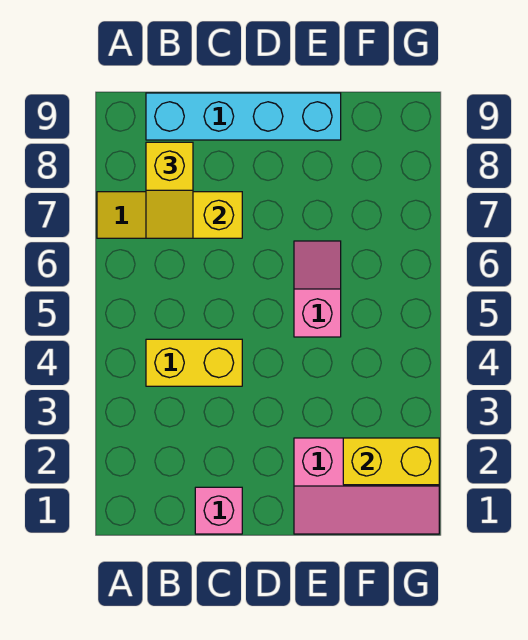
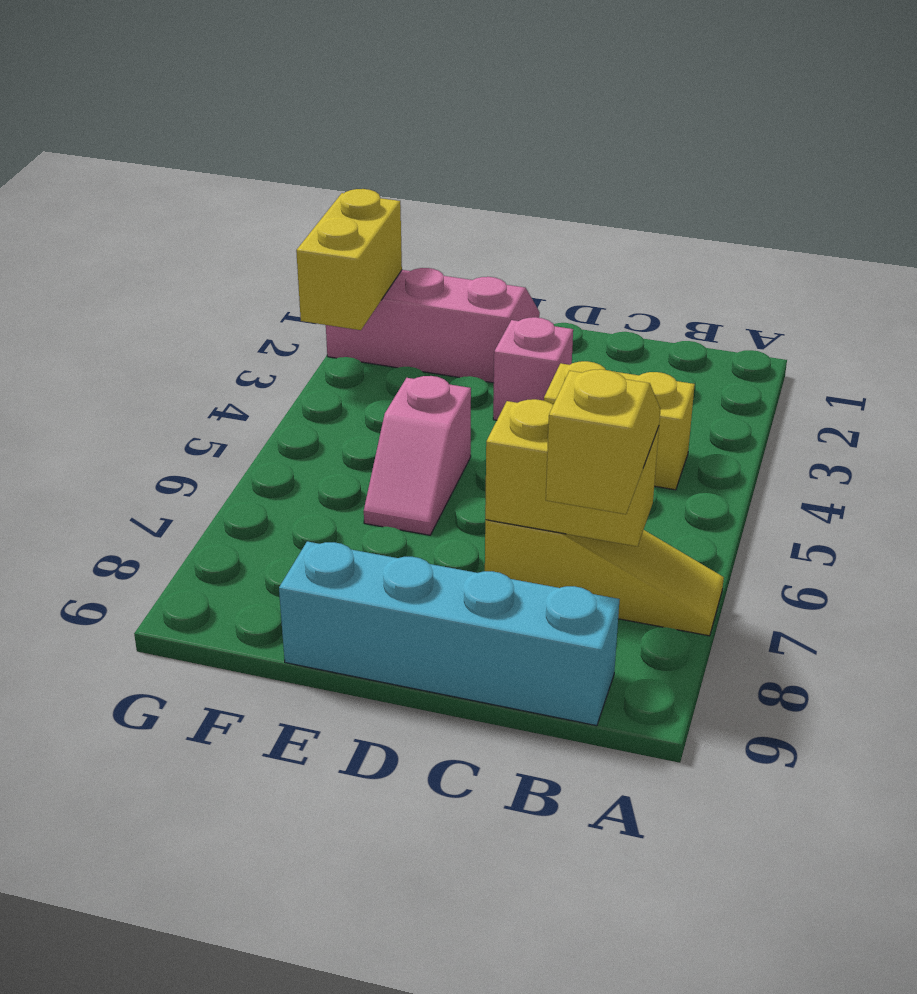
pink brick C1 level 1 -> pink brick D3 level 1
yellow brick F2:G2 level 2 -> yellow brick G2:G3 level 2

